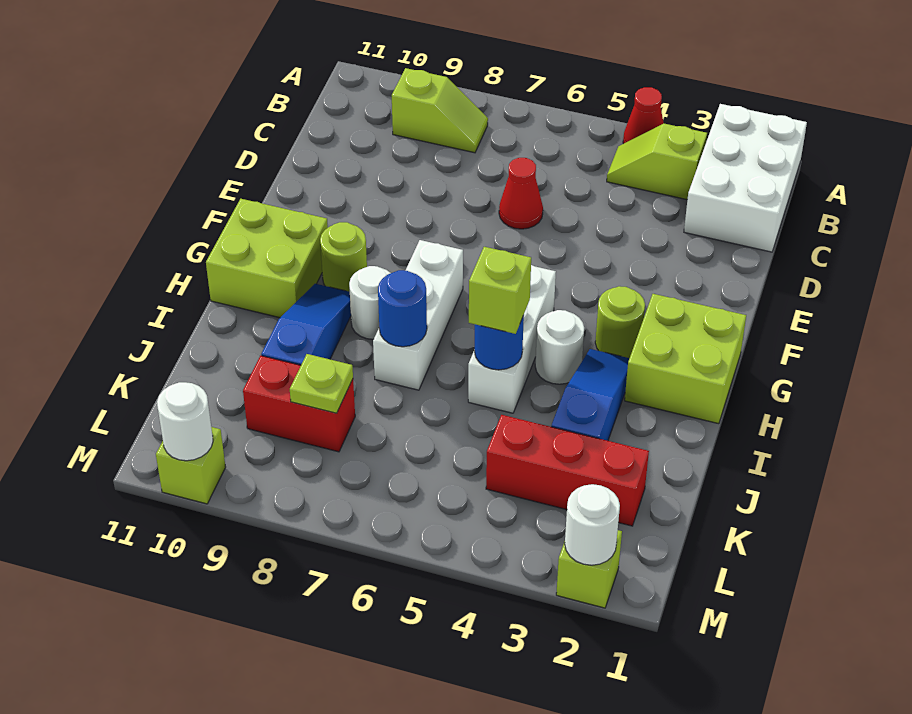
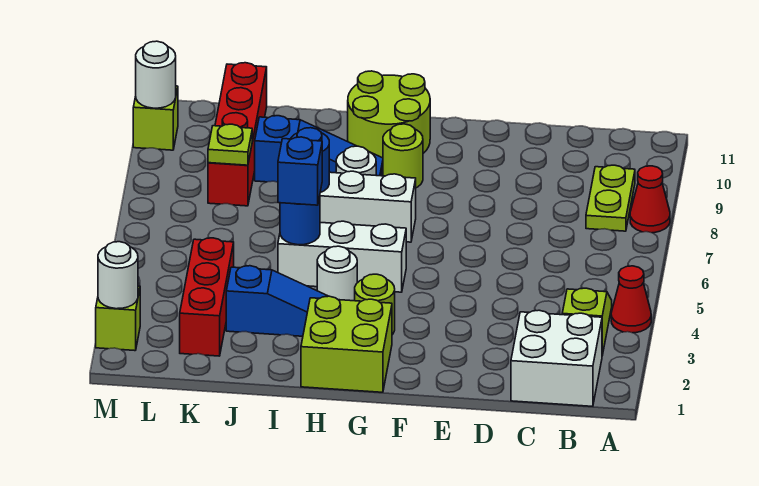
white brick A1:C2 level 1 -> white brick B1:C2 level 1
lime slope B8:B9 level 1 top 9 -> lime plate B8:B9 level 1
red cone D6 level 1 -> red cone A8 level 1
lime brick G10:H11 level 1 -> lime round brick G10:H11 level 1
lime brick I5 level 3 -> blue brick I5 level 3
red brick K8:K9 level 1 -> red brick K8:K11 level 1

